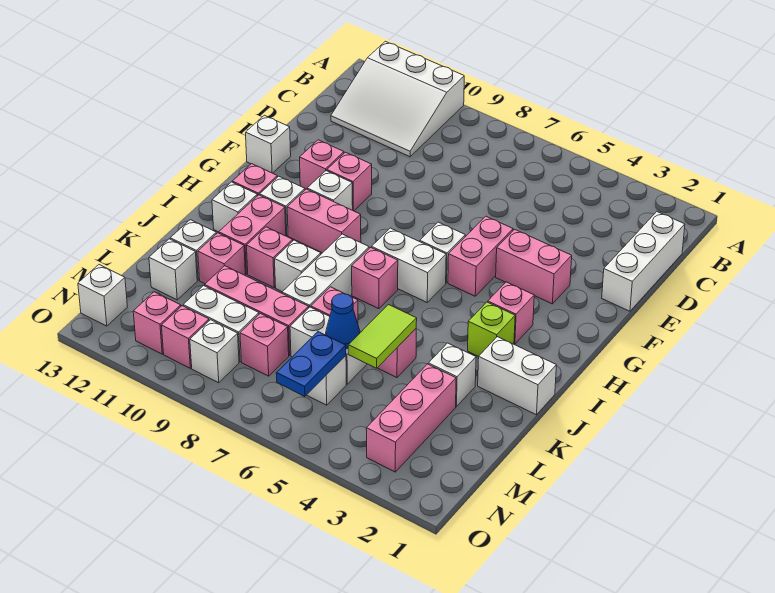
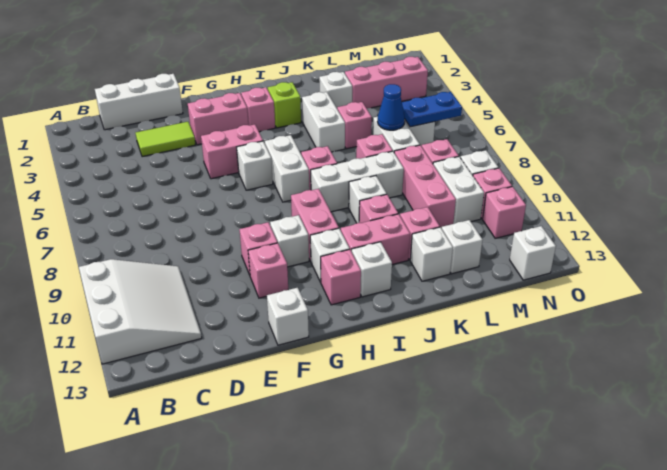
pink brick F3:F4 level 1 -> pink brick F3:G3 level 1
white brick J1:J2 level 1 -> white brick J4:J5 level 1
lime tile K5:L5 level 2 -> lime tile D3:E3 level 1

